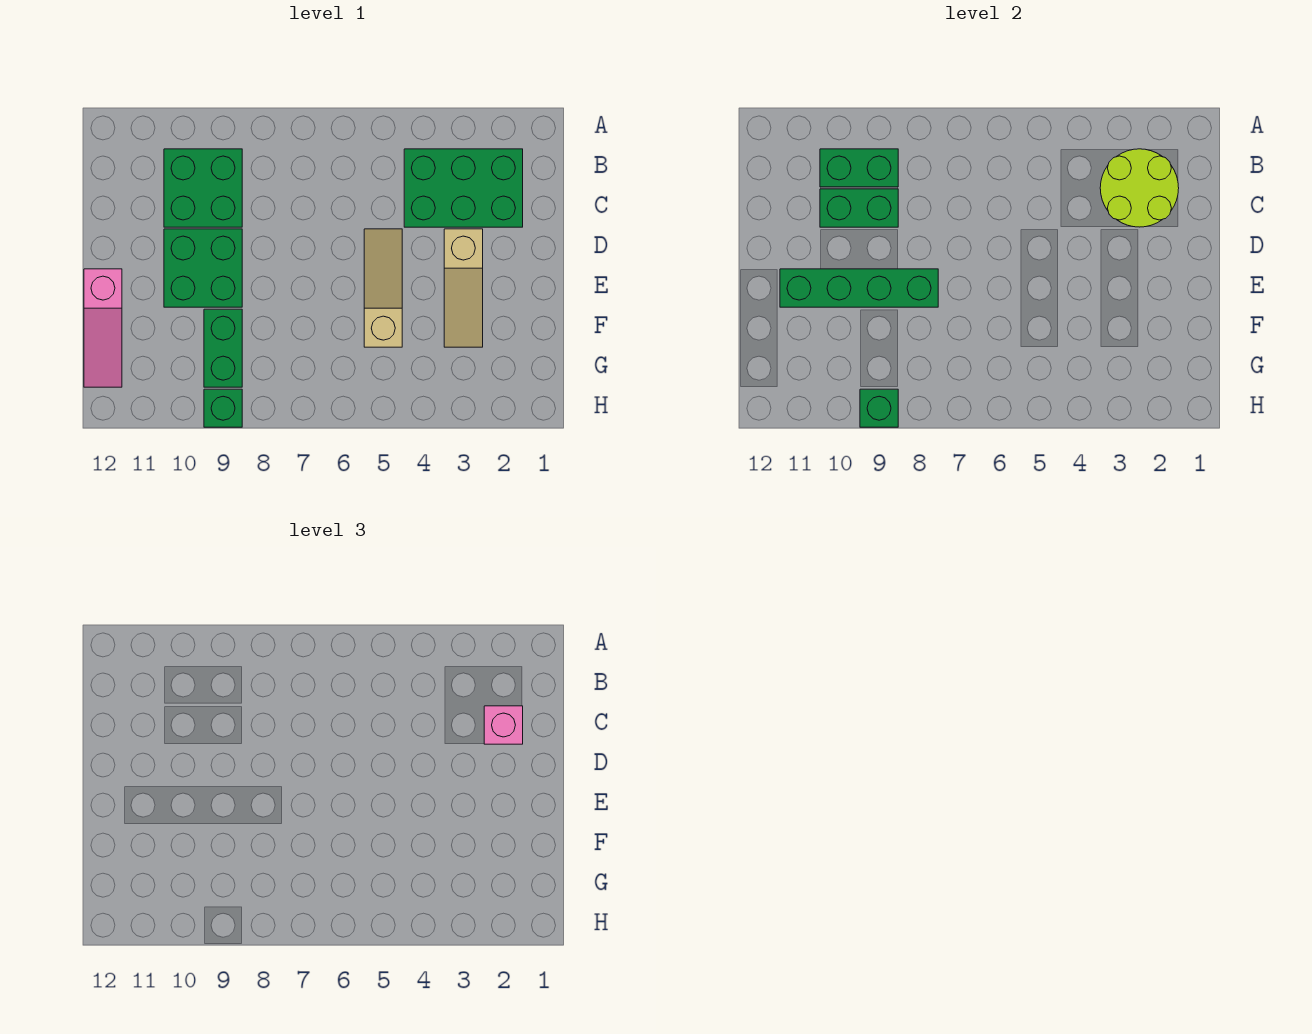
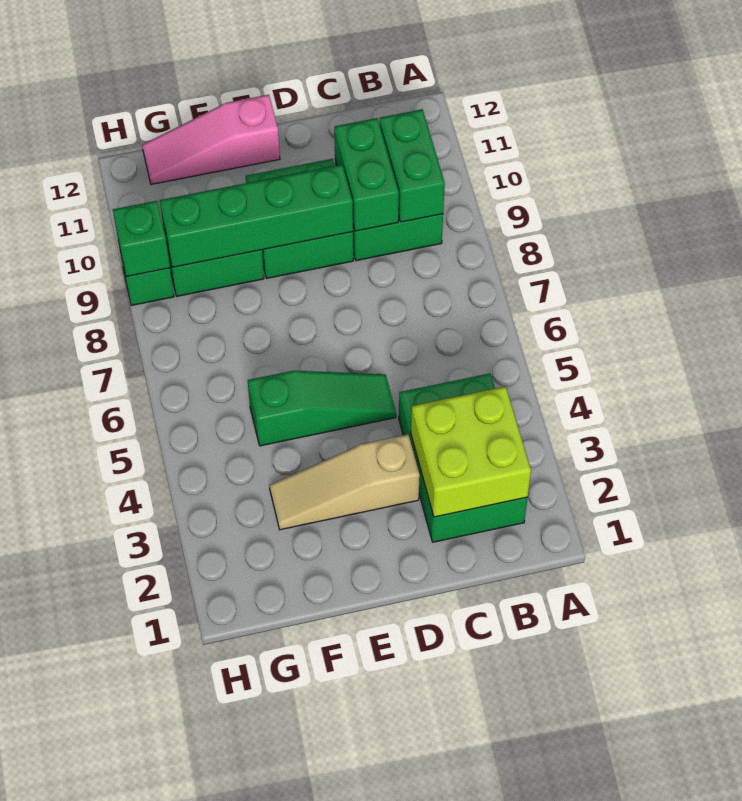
lime round brick B2:C3 level 2 -> lime brick B2:C3 level 2
pink brick C2 level 3 -> none
tan slope D5:F5 level 1 top F -> green slope D5:F5 level 1 top F
green brick E8:E11 level 2 -> green brick D9:G9 level 2

